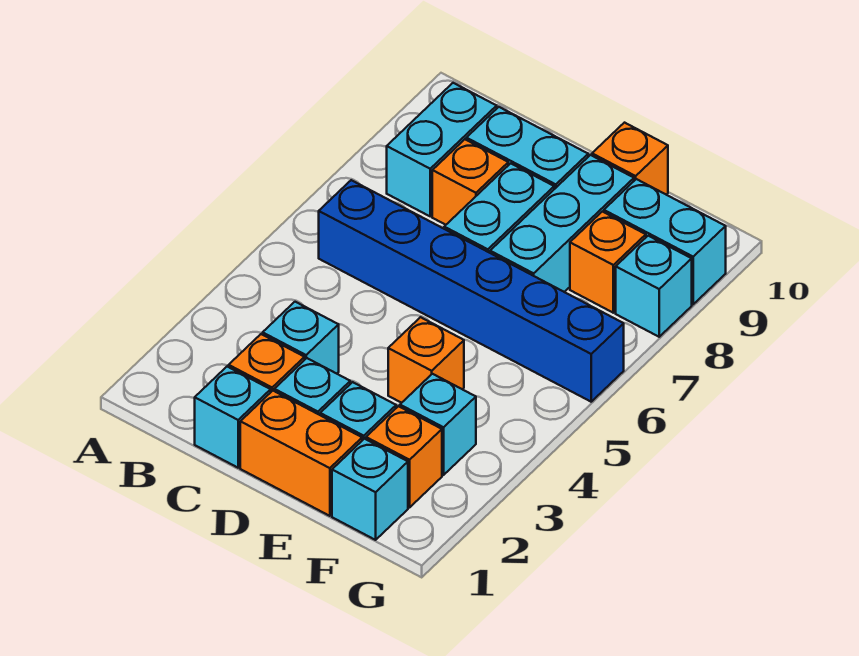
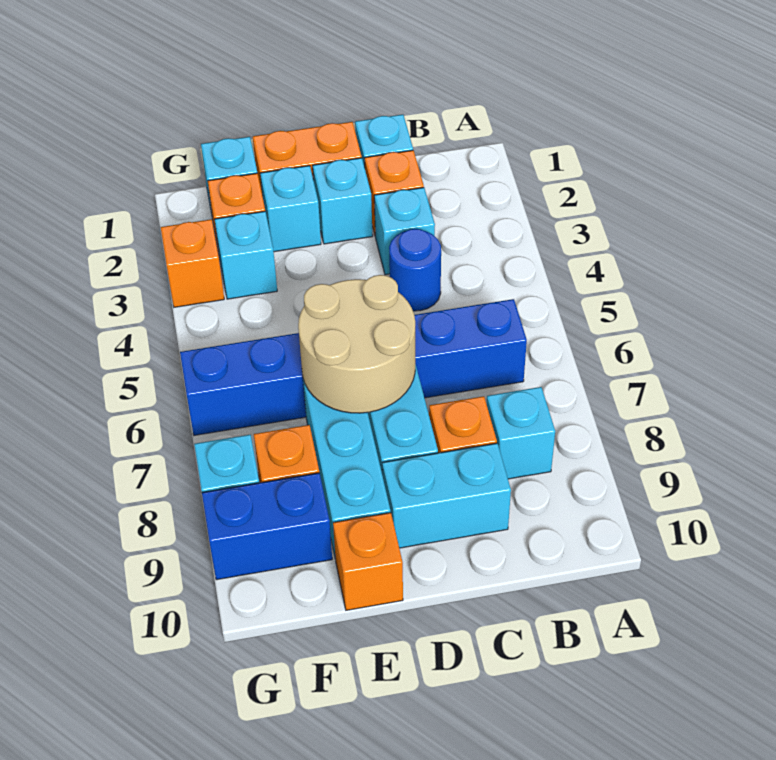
cyan brick B8:B9 level 1 -> cyan brick B8 level 1
none -> blue round brick C4 level 1
none -> tan round brick D6:E7 level 2
orange brick E4 level 1 -> orange brick G3 level 1
cyan brick F9:G9 level 1 -> blue brick F9:G9 level 1

